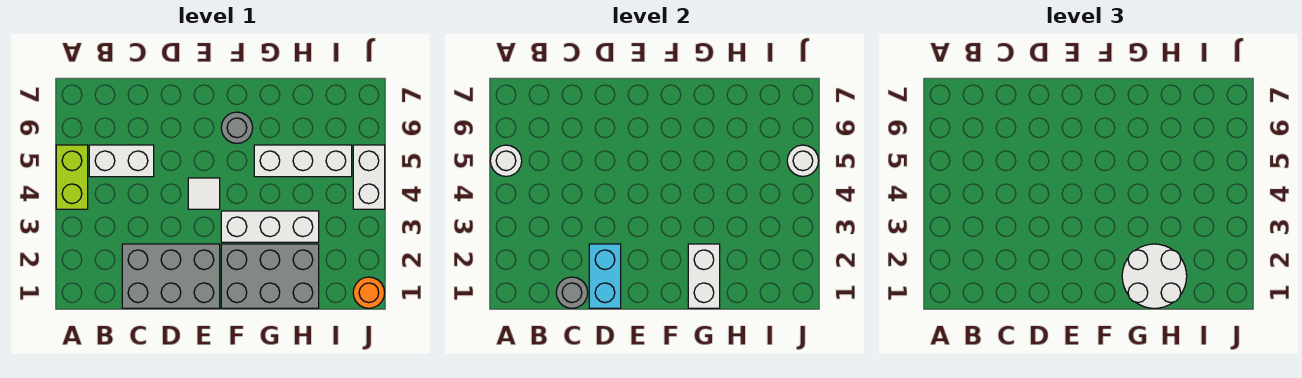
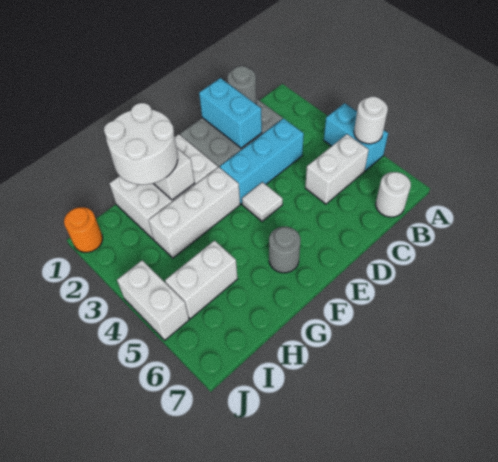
lime brick A4:A5 level 1 -> cyan brick A4:A5 level 1
none -> cyan brick C3:E3 level 1
grey brick F1:H2 level 1 -> white brick F1:H2 level 1
white brick G5:I5 level 1 -> white brick H5:I5 level 1
white round brick J5 level 2 -> white round brick B7 level 1

